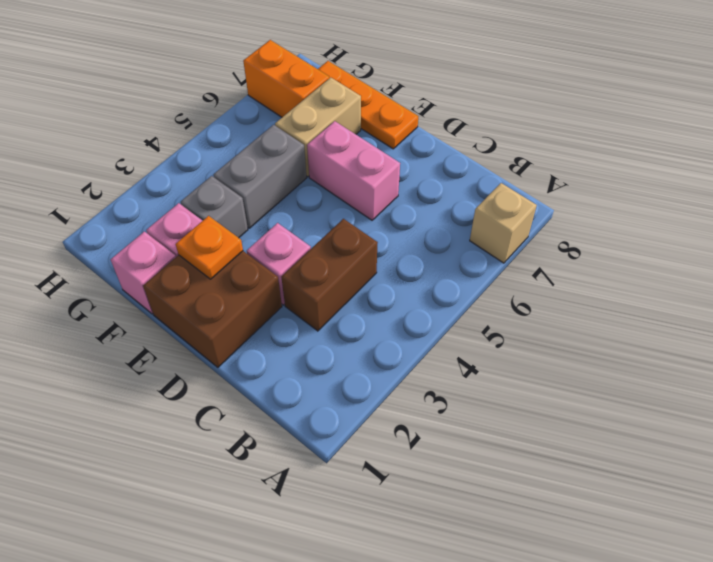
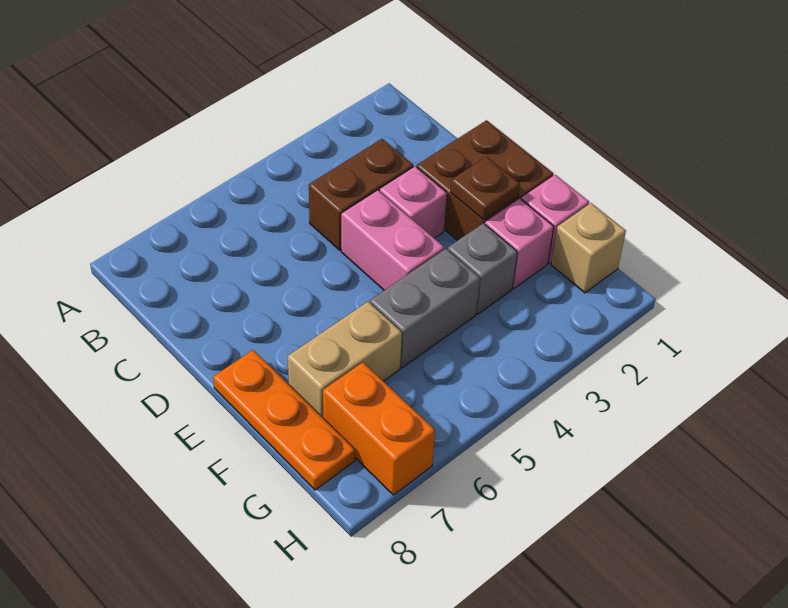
tan brick A7 level 1 -> tan brick G1 level 1
pink brick D6:E6 level 1 -> pink brick D4:E4 level 1
orange plate E2 level 2 -> brown plate E2 level 2

